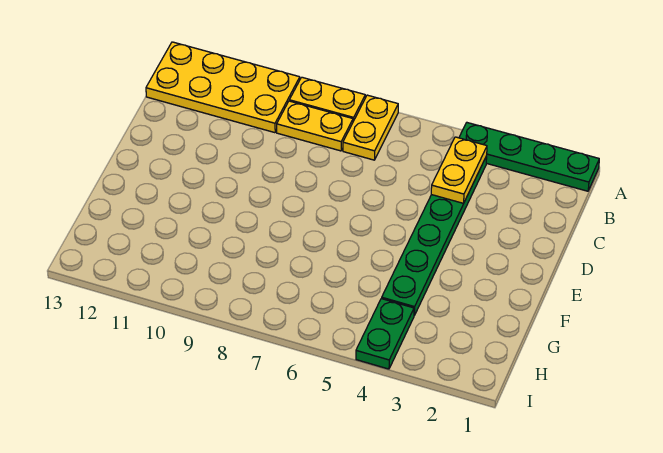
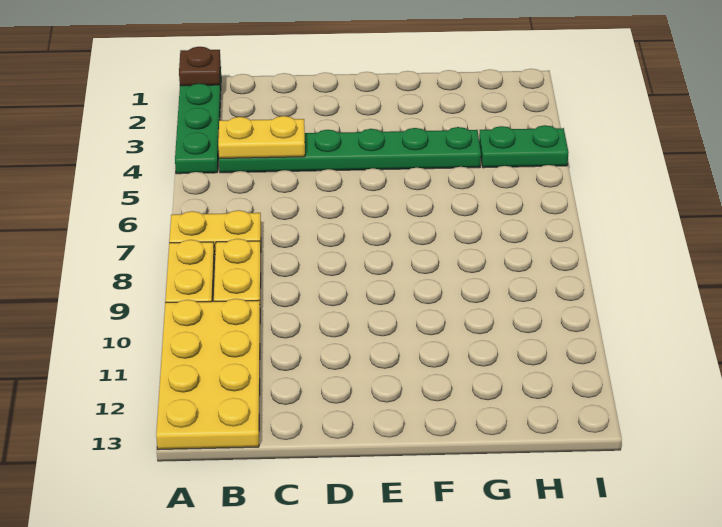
none -> brown plate A1 level 2

